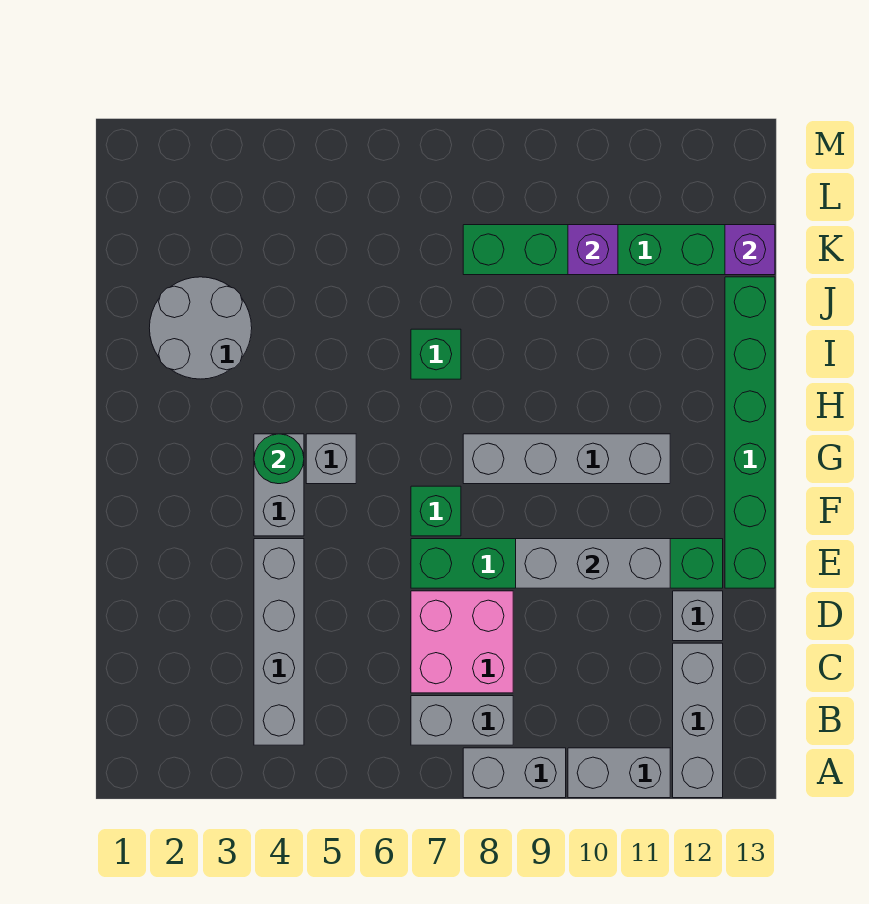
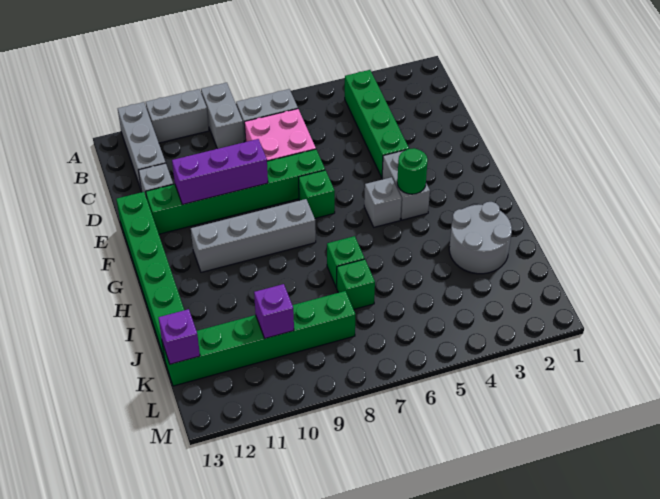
grey brick A8:A9 level 1 -> grey brick A9:B9 level 1
grey brick B4:E4 level 1 -> green brick B4:E4 level 1
grey brick E9:E11 level 2 -> purple brick E9:E11 level 2
none -> green brick J7 level 1

